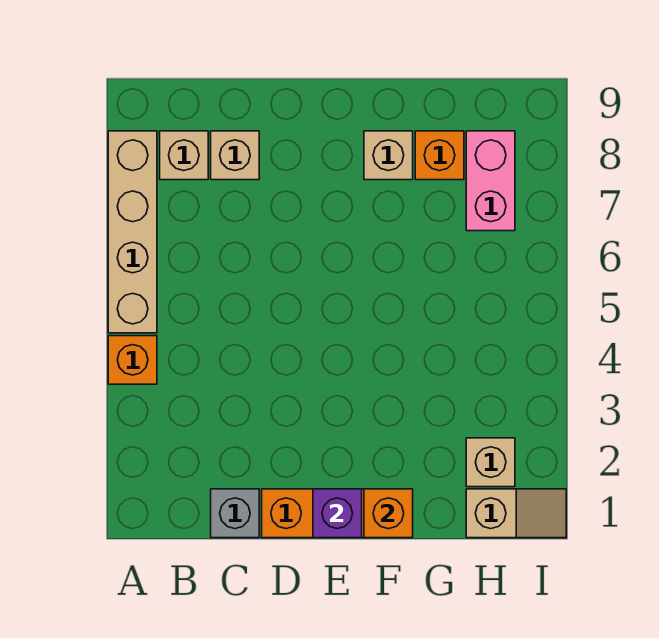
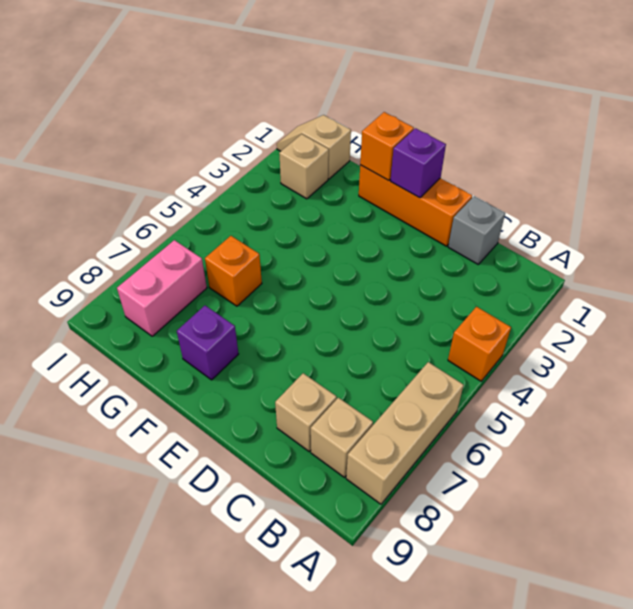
tan brick A5:A8 level 1 -> tan brick A6:A8 level 1
tan brick F8 level 1 -> purple brick F8 level 1
orange brick G8 level 1 -> orange brick G6 level 1

